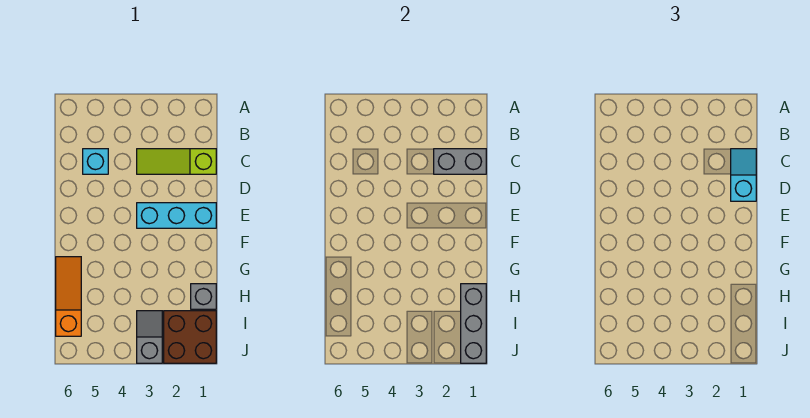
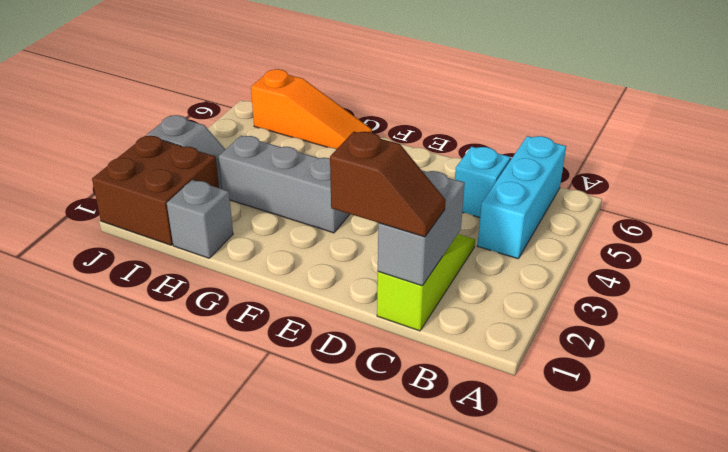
cyan slope C1:D1 level 3 top D -> brown slope C1:D1 level 3 top D
cyan brick E1:E3 level 1 -> cyan brick B4:B6 level 1
grey brick H1:J1 level 2 -> grey brick F3:H3 level 1

